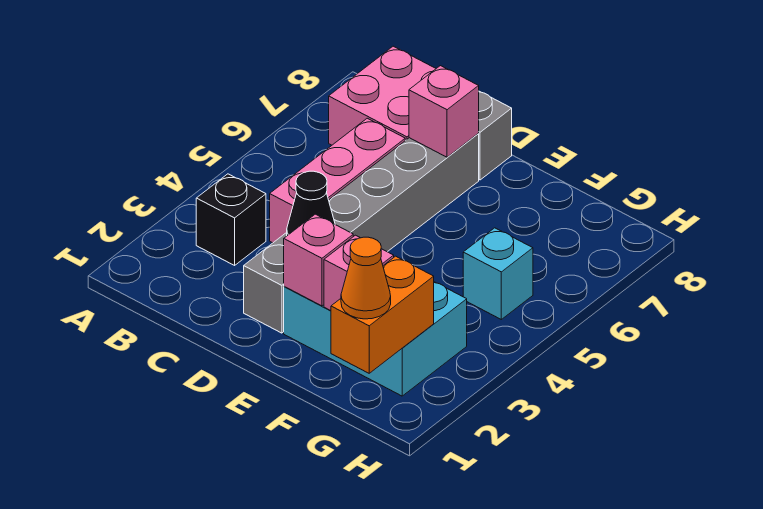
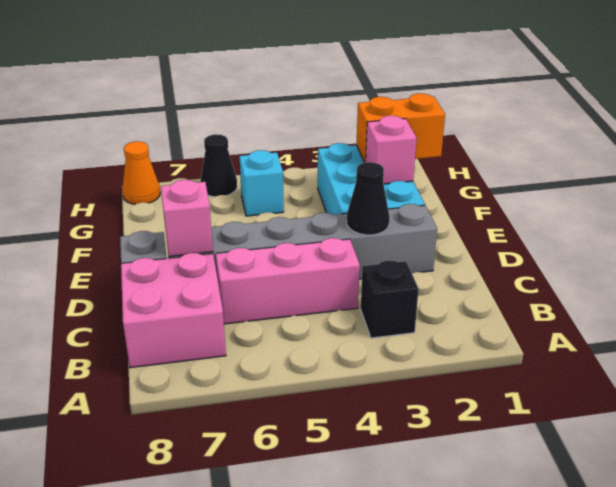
pink brick E2 level 2 -> none
orange cone G1 level 3 -> orange cone H8 level 1
none -> black cone H6 level 1

